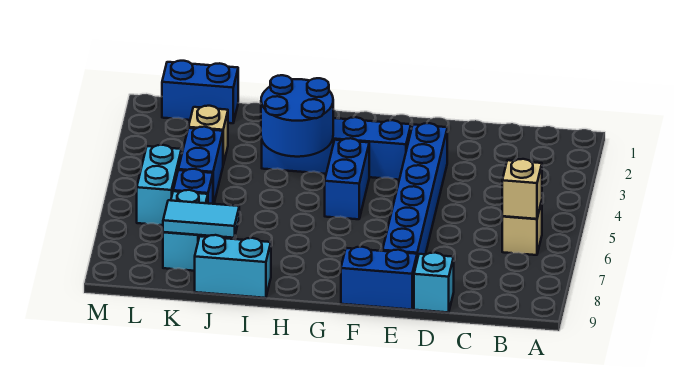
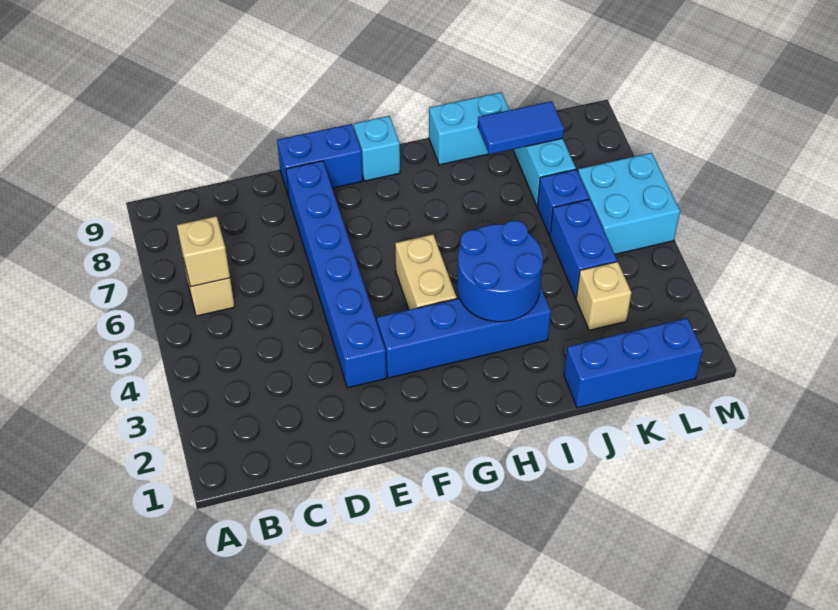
cyan brick D9 level 1 -> cyan brick G9 level 1
blue brick G4:G5 level 1 -> tan brick G4:G5 level 1
cyan tile J8:K8 level 2 -> blue tile J8:K8 level 2
blue brick K1:L1 level 1 -> blue brick J1:L1 level 1
cyan brick L5:L6 level 1 -> cyan brick L5:M6 level 1

